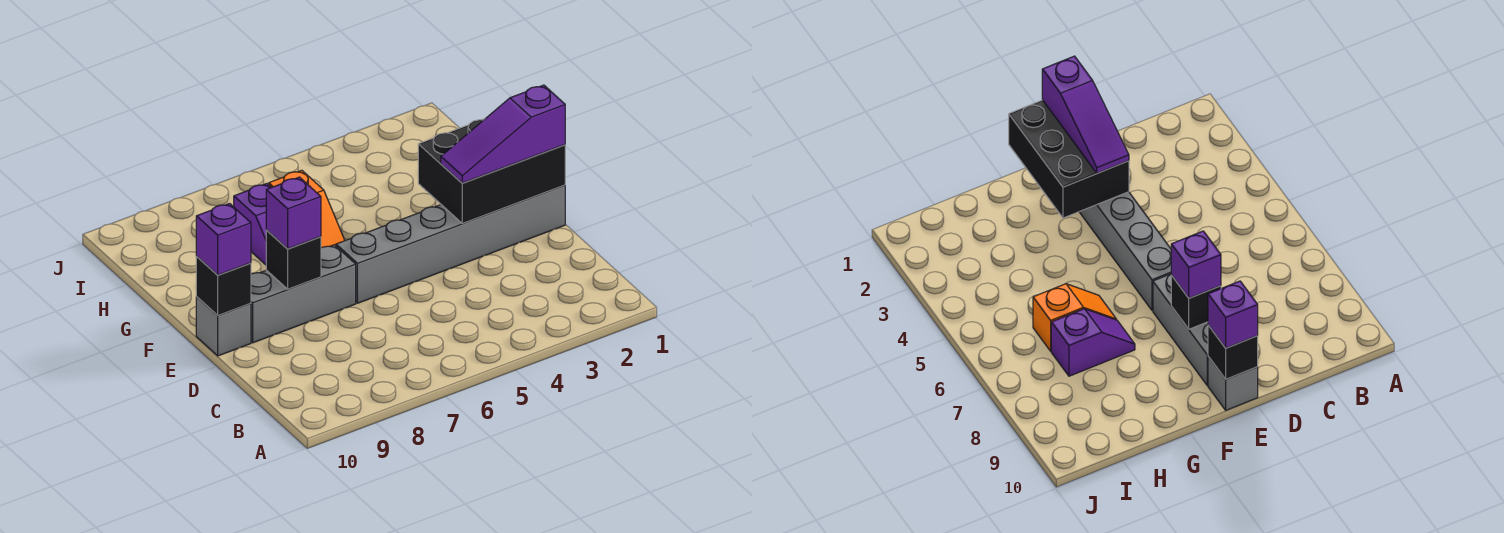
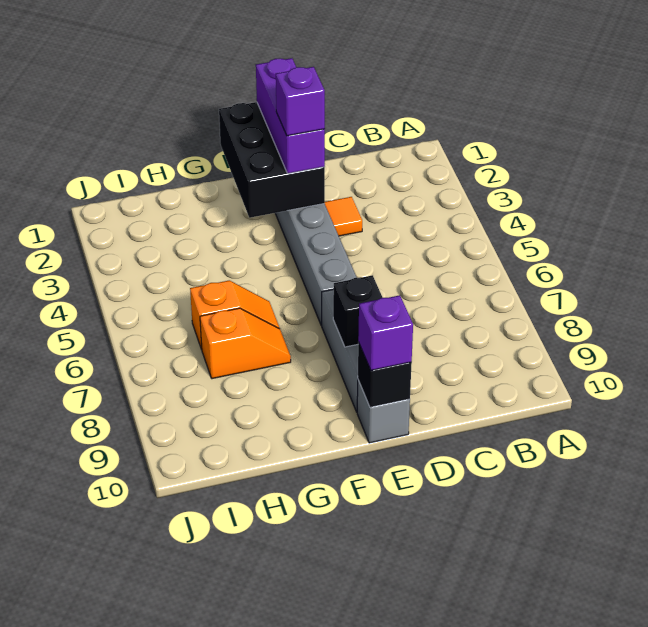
none -> orange tile D3 level 1
purple slope E1:E3 level 3 top 1 -> purple brick E1:E3 level 3
purple brick E8 level 3 -> purple brick E3 level 4
purple slope G7:H7 level 1 top H -> orange slope G7:H7 level 1 top H

